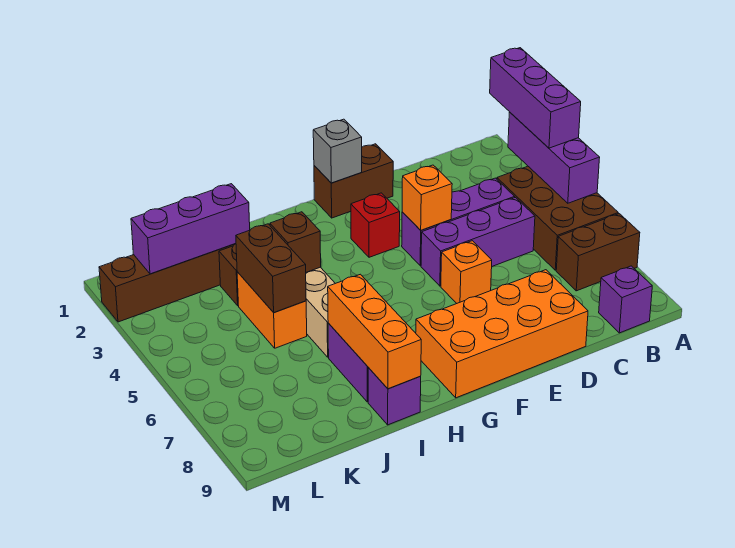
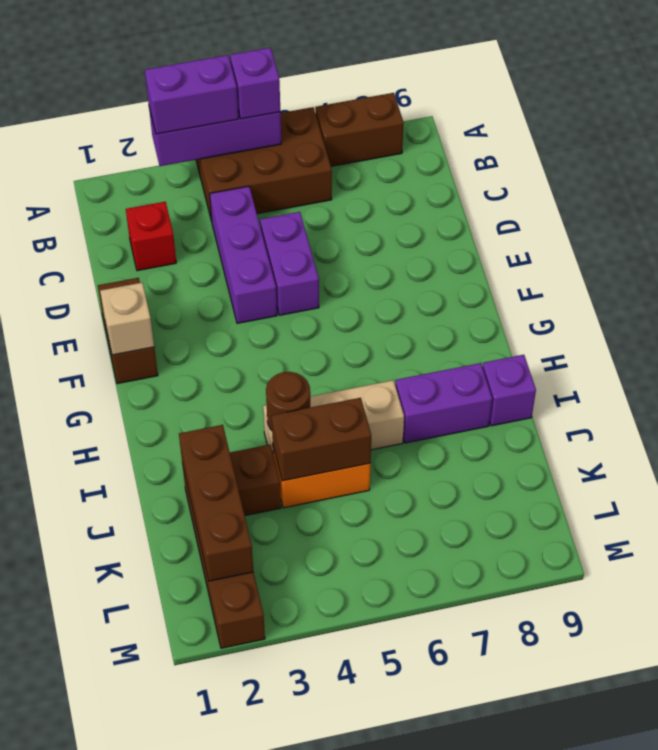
purple brick A2:A4 level 3 -> purple brick A3:A4 level 3
brown brick A7:B7 level 1 -> brown brick A7:A8 level 1
purple brick B9 level 1 -> purple brick A5 level 3
purple brick C5:E5 level 1 -> purple brick D5:E5 level 1
orange brick D8:G9 level 1 -> none
orange brick E4 level 2 -> none
orange brick E6 level 1 -> none
grey brick F1 level 2 -> tan brick F1 level 2
red brick F3 level 1 -> red brick C2 level 1
brown brick I4 level 2 -> brown round brick I4 level 2
orange brick I7:I9 level 2 -> none
purple brick J2:L2 level 2 -> brown brick J2:L2 level 2

